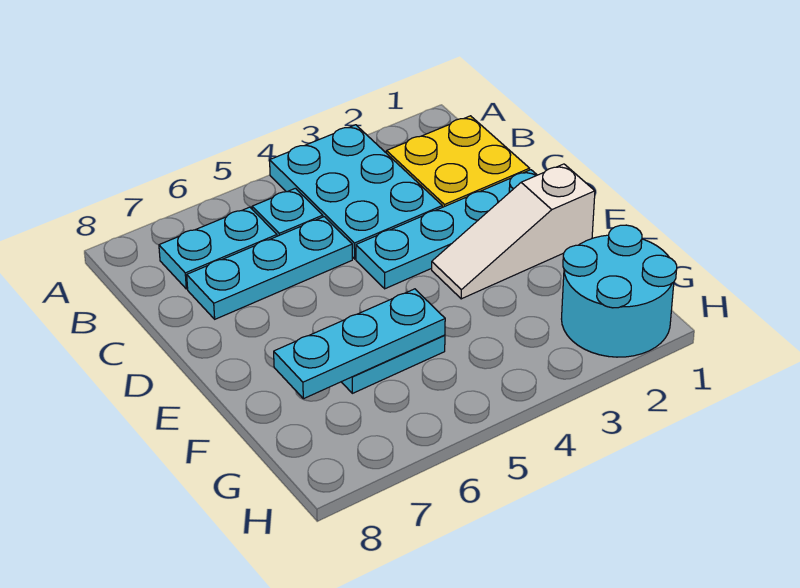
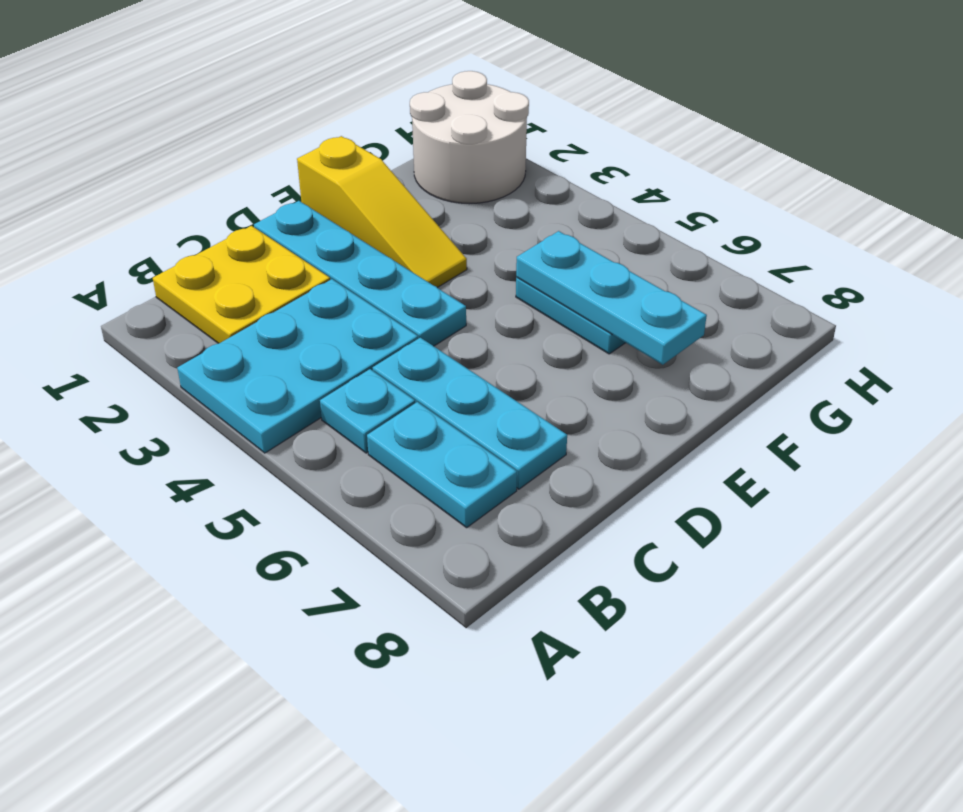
white slope E1:E3 level 1 top 1 -> yellow slope E1:E3 level 1 top 1
cyan round brick G1:H2 level 1 -> white round brick G1:H2 level 1

